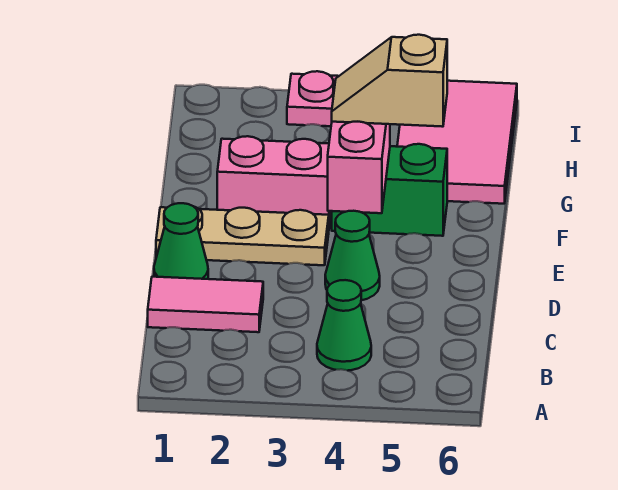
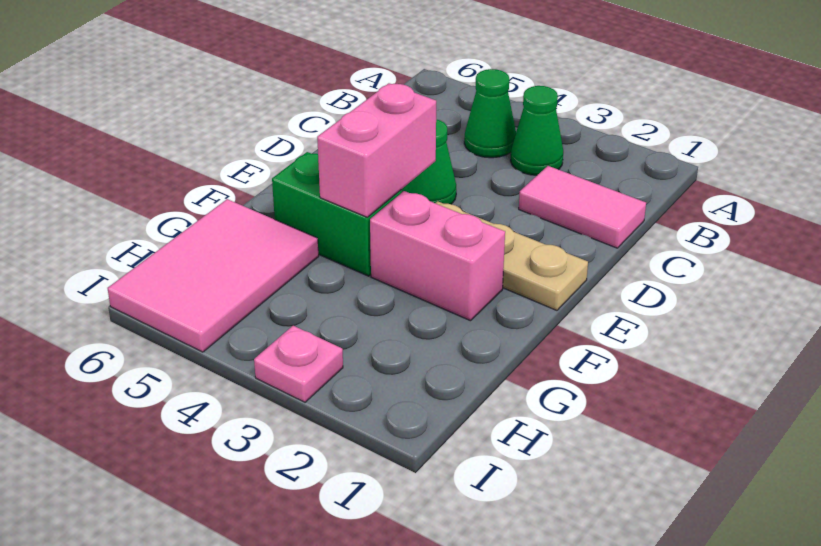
green cone D1 level 1 -> green cone B3 level 1
tan slope F4:F5 level 3 top 5 -> none

